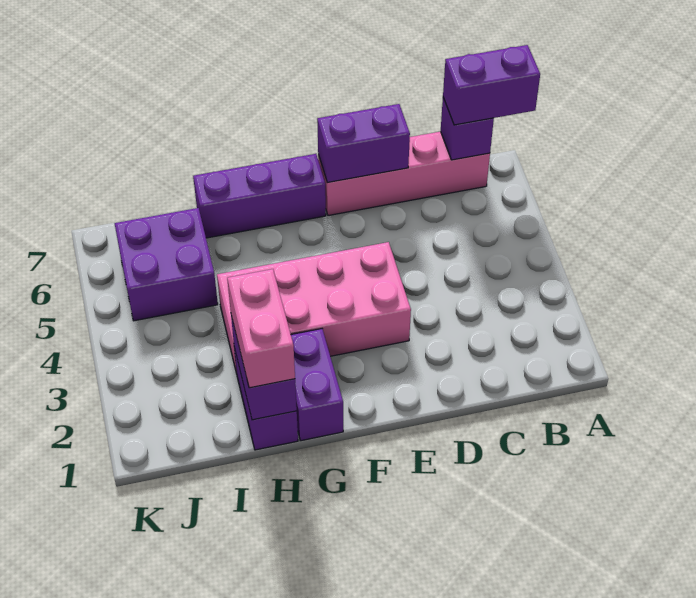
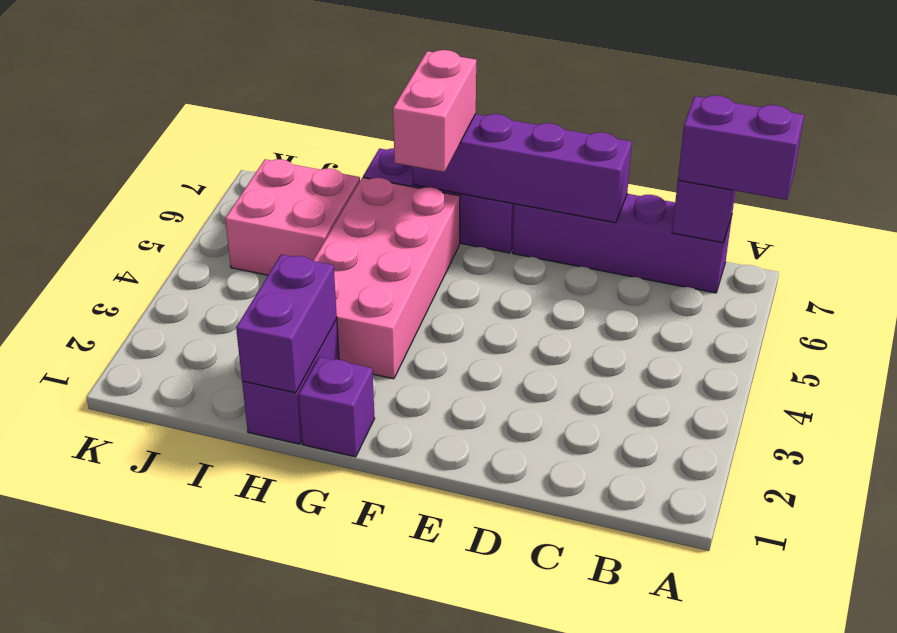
pink brick B7:E7 level 1 -> purple brick B7:E7 level 1
purple brick D7:E7 level 2 -> purple brick D7:G7 level 2
pink brick E3:H4 level 1 -> pink brick G3:H6 level 1
purple brick G1:G2 level 1 -> purple brick G1 level 1
pink brick H1:H2 level 3 -> pink brick G6:G7 level 3
purple brick I5:J6 level 1 -> pink brick I5:J6 level 1

